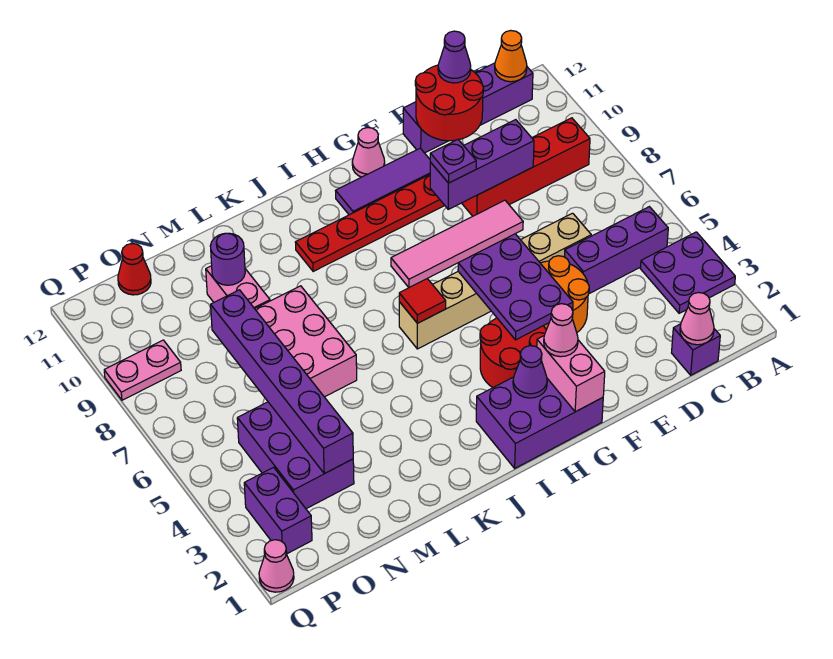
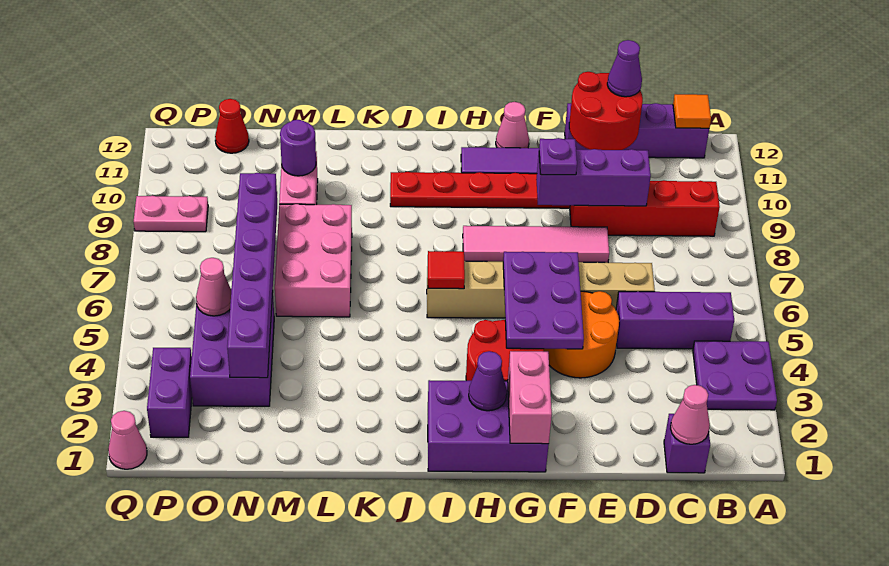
orange cone B12 level 2 -> orange tile B12 level 2
pink cone G2 level 3 -> pink cone O5 level 2

